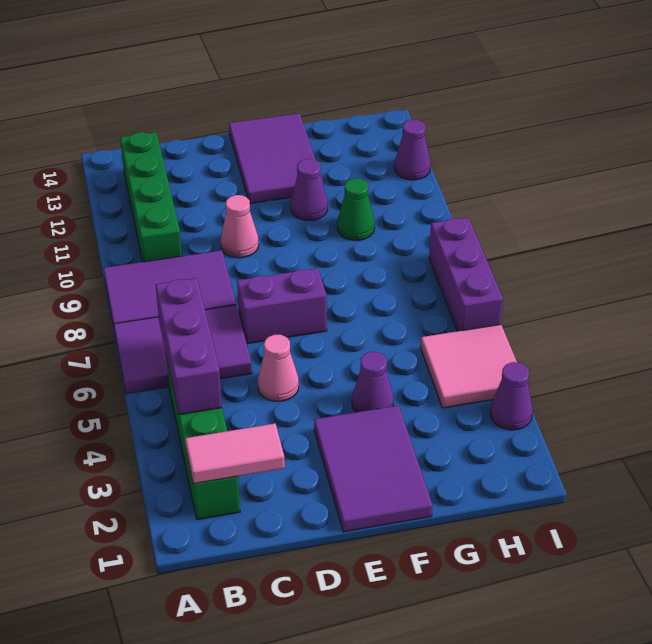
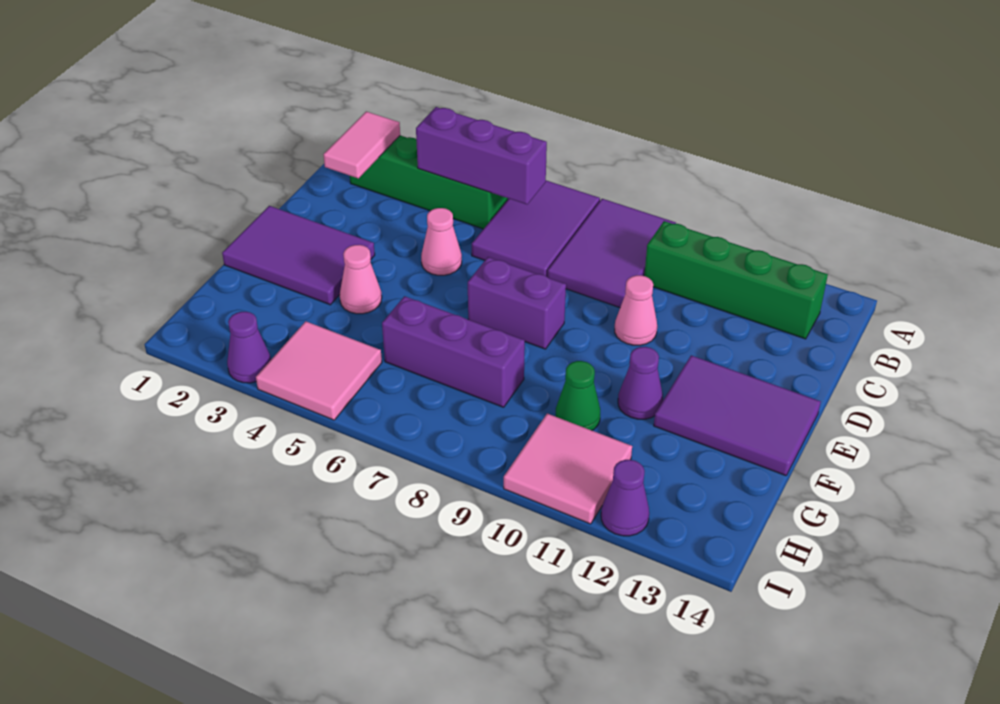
purple brick D7:E7 level 1 -> purple brick E7:E8 level 1
purple cone F4 level 1 -> pink cone F4 level 1
none -> pink tile H10:I11 level 1
purple brick I6:I8 level 1 -> purple brick G6:G8 level 1

